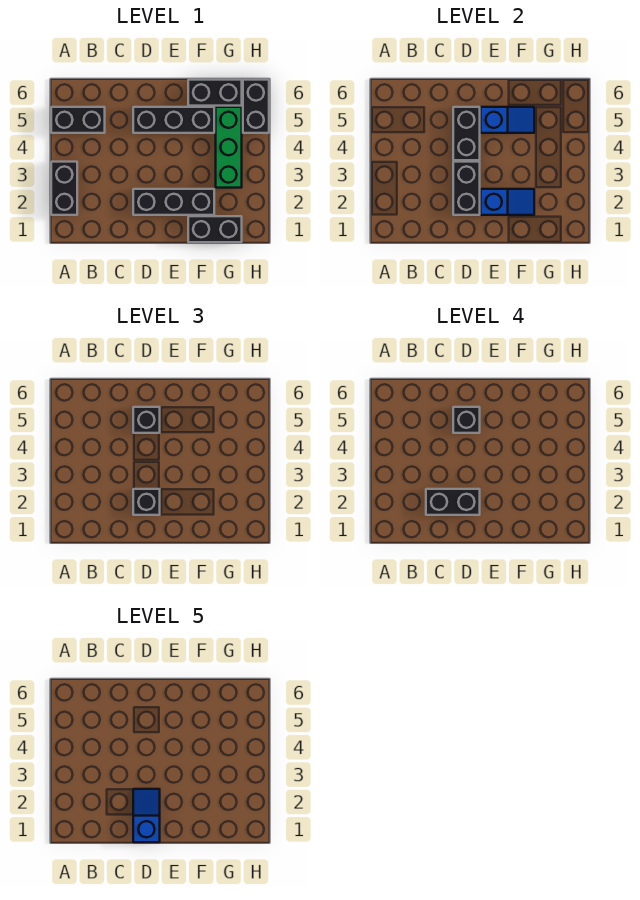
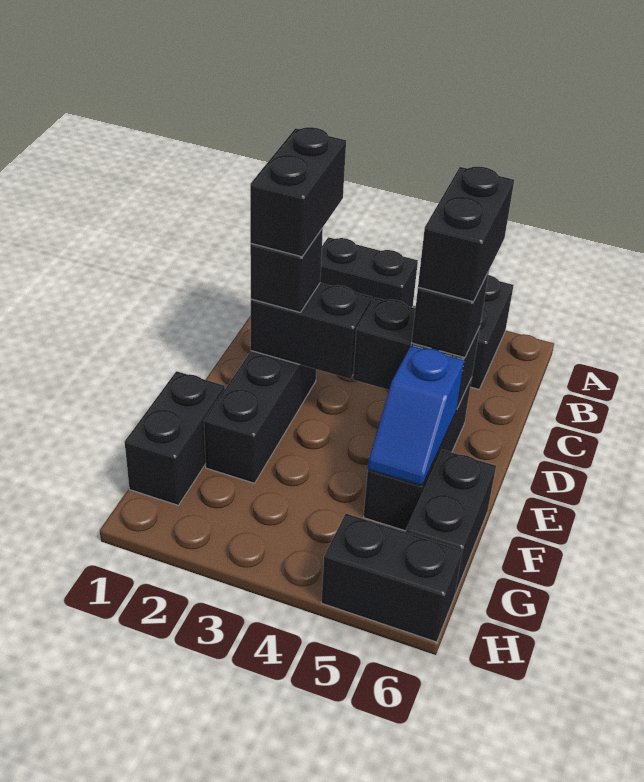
blue slope D1:D2 level 5 top 1 -> none
black brick D5 level 4 -> black brick C5:D5 level 4
blue slope E2:F2 level 2 top E -> none
green brick G3:G5 level 1 -> none

